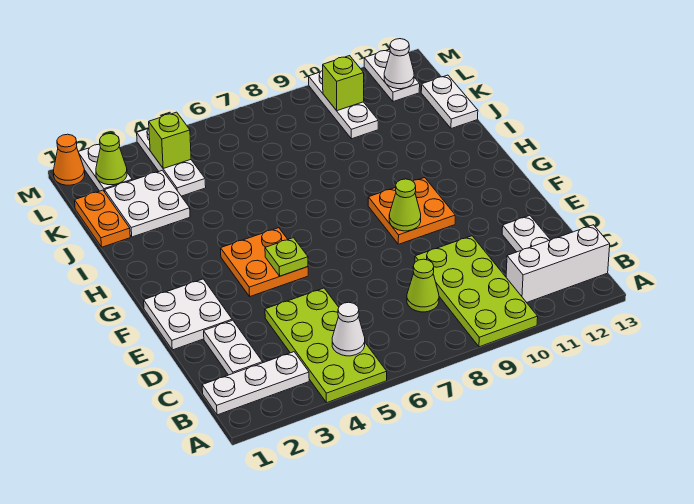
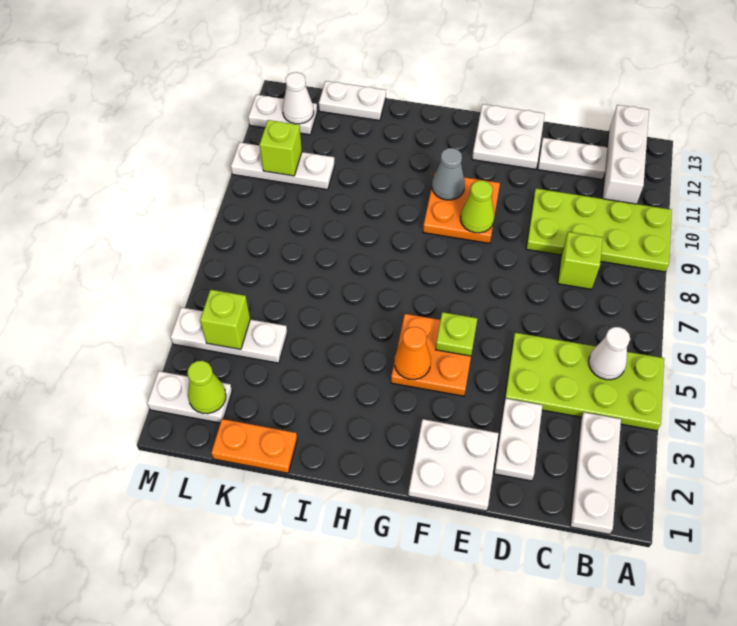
white plate C2:D2 level 1 -> white plate D2:D3 level 1
lime cone C8 level 1 -> lime brick C8 level 1
none -> grey cone G10 level 2
white plate J2:K3 level 1 -> white plate E12:F13 level 1
orange cone M1 level 1 -> orange cone G4 level 2

